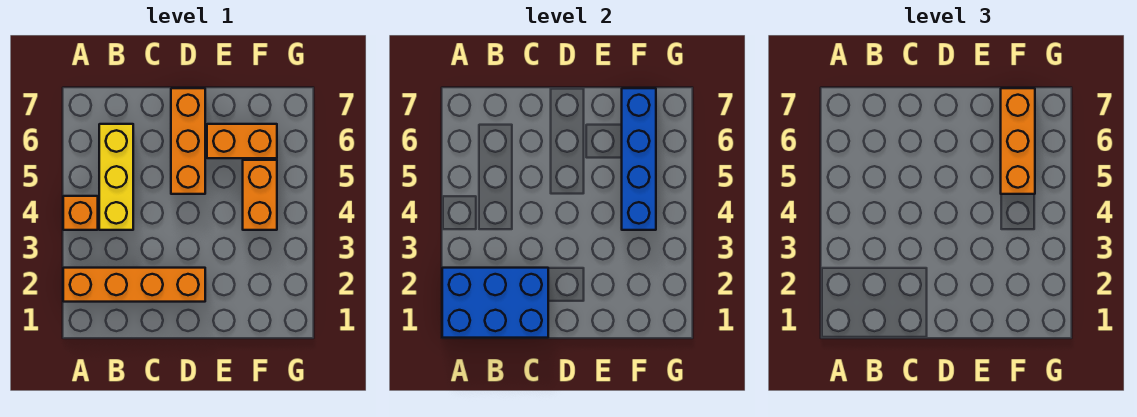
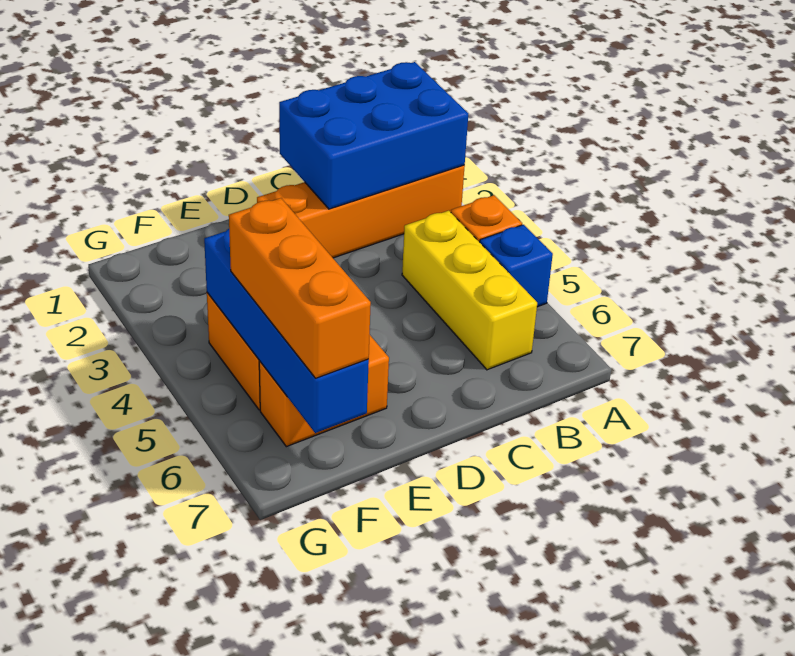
none -> blue brick A5 level 1
orange brick D5:D7 level 1 -> none

